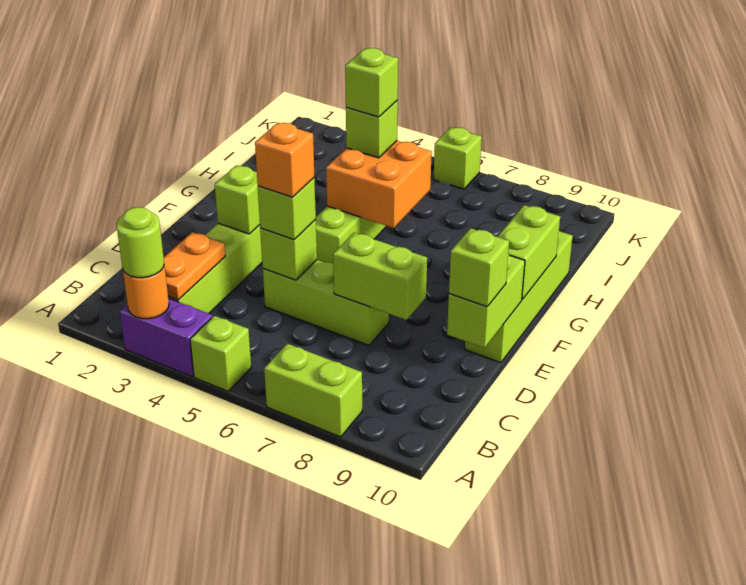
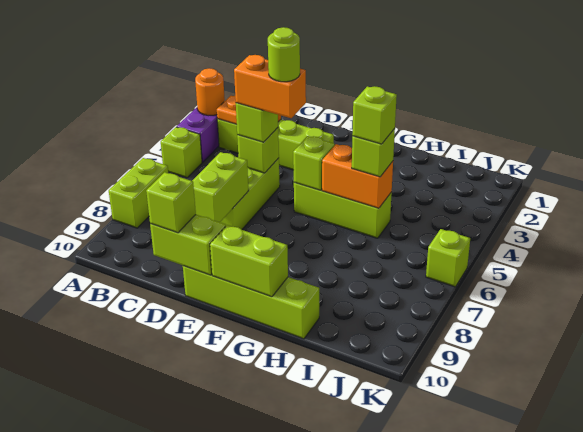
lime round brick A3 level 3 -> lime round brick E5 level 5
orange brick D5 level 4 -> orange brick D5:E5 level 4
lime brick E3 level 2 -> lime brick F5 level 2
orange brick G5:H6 level 2 -> orange brick G5:H5 level 2

